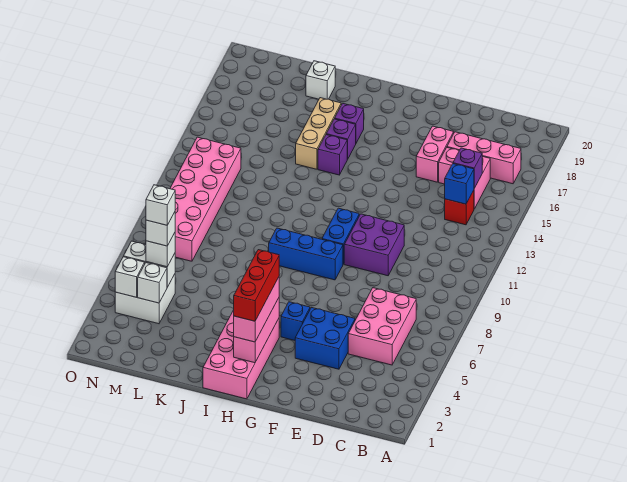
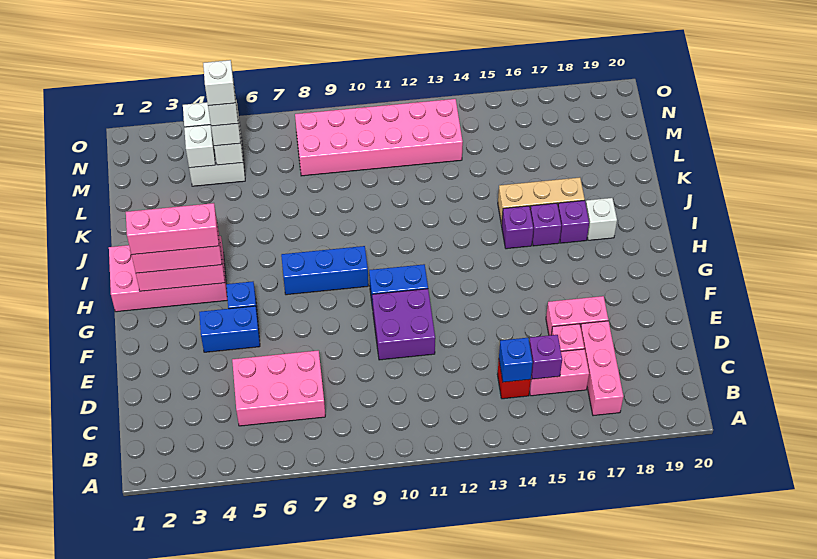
blue brick E4:F5 level 1 -> blue brick F4:F5 level 1
blue brick G9:I9 level 1 -> blue brick H7:H9 level 1
red brick H2:H4 level 4 -> pink brick H2:H4 level 4
white brick K19 level 1 -> white brick I18 level 1

